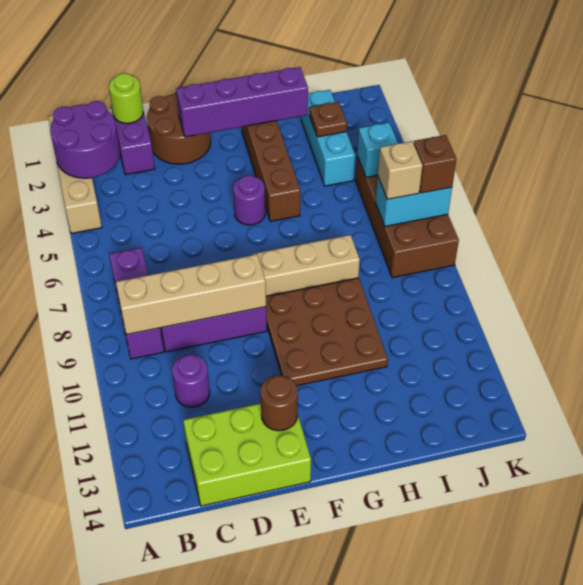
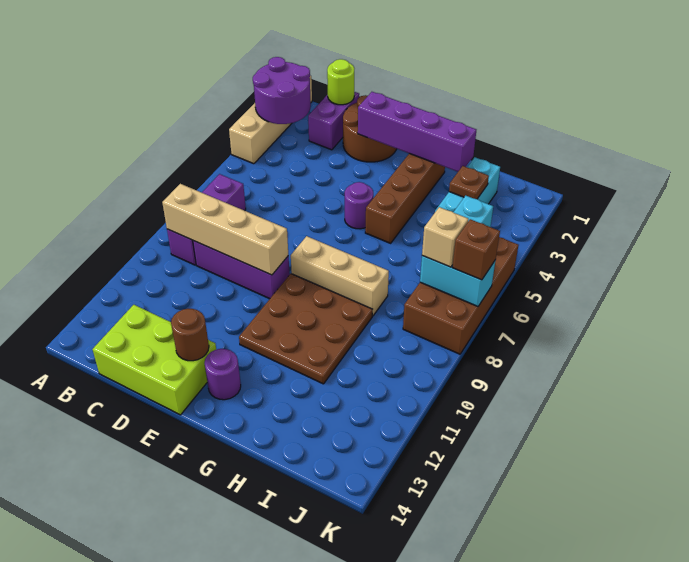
purple round brick C11 level 1 -> purple round brick F13 level 1

